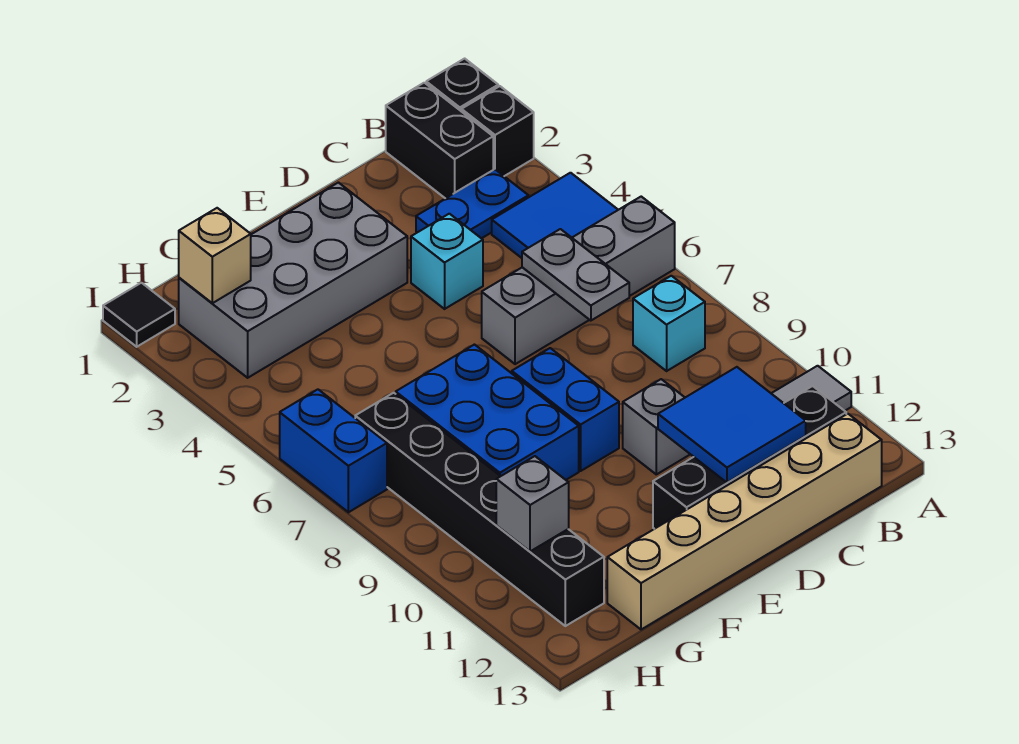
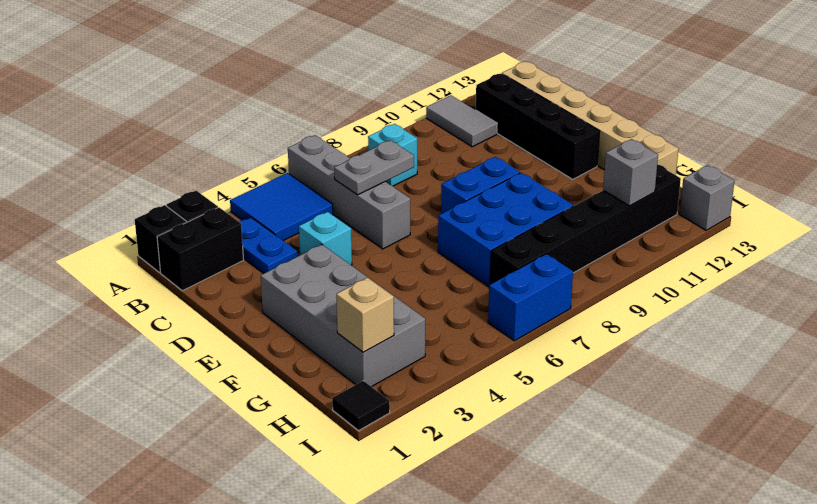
blue tile C11:D12 level 2 -> none
grey brick D10 level 1 -> grey brick I13 level 1

